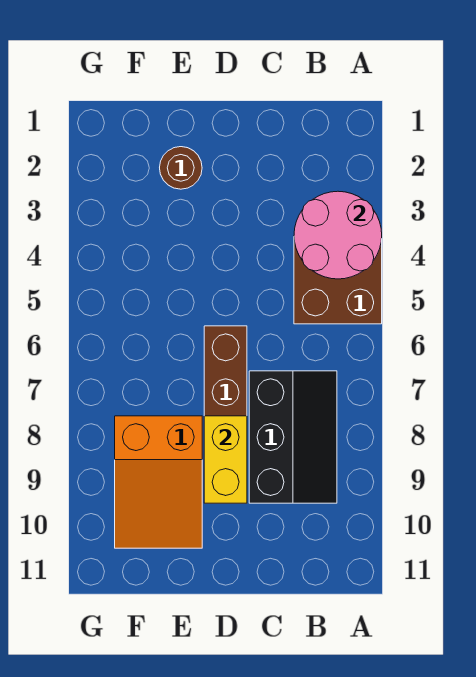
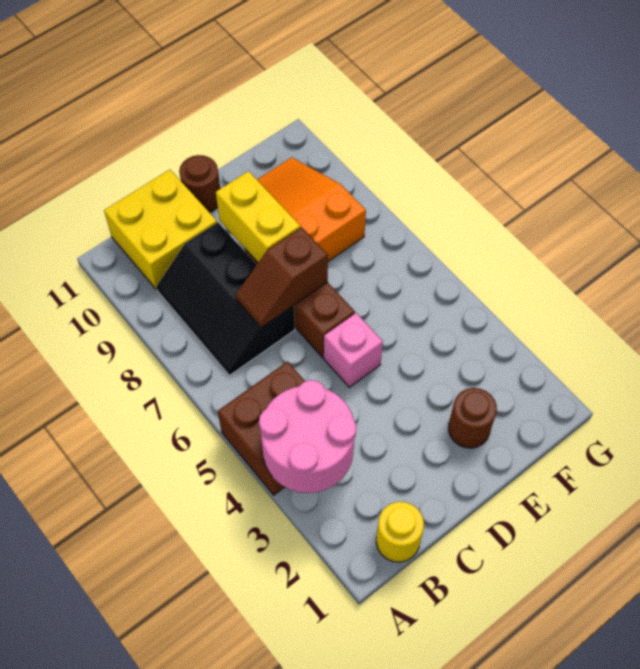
none -> yellow round brick B1 level 1
none -> yellow brick B10:C11 level 1
none -> brown slope C7:D7 level 2 top D
none -> pink brick D5 level 1
none -> brown round brick D11 level 1

